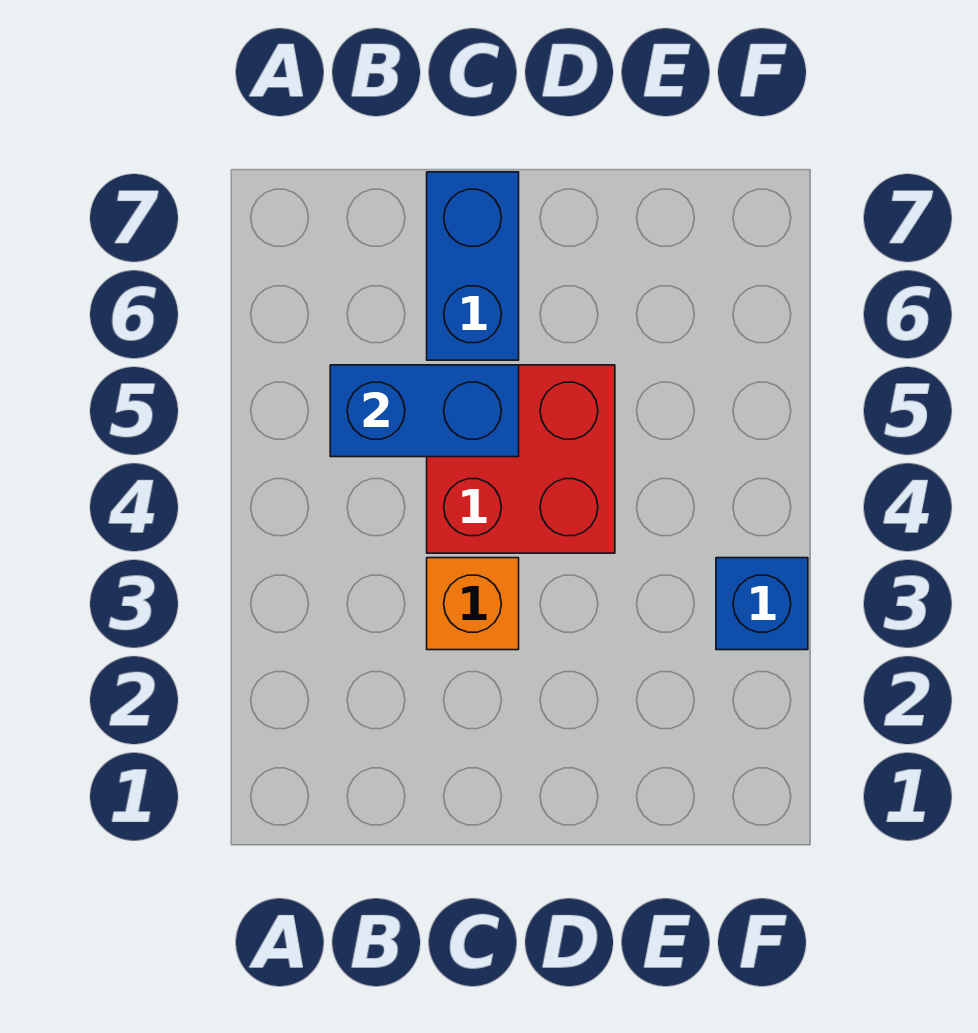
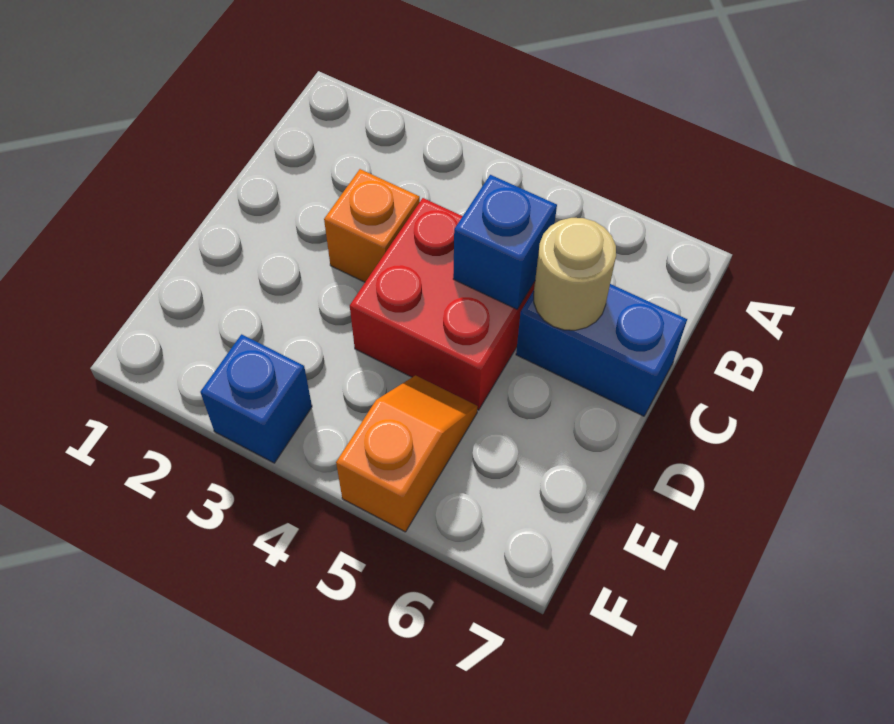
blue brick B5:C5 level 2 -> blue brick C5 level 2
none -> tan round brick C6 level 2
none -> orange slope E5:F5 level 1 top F

